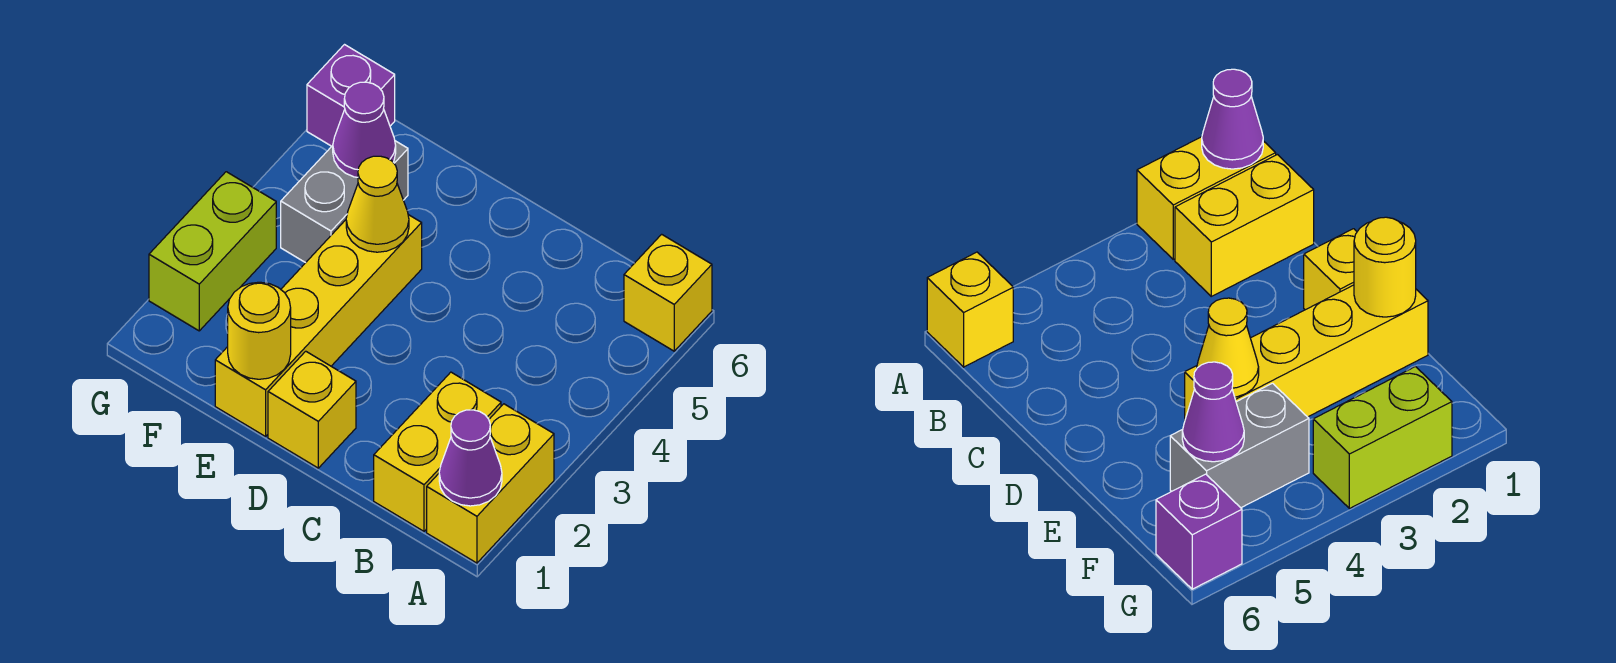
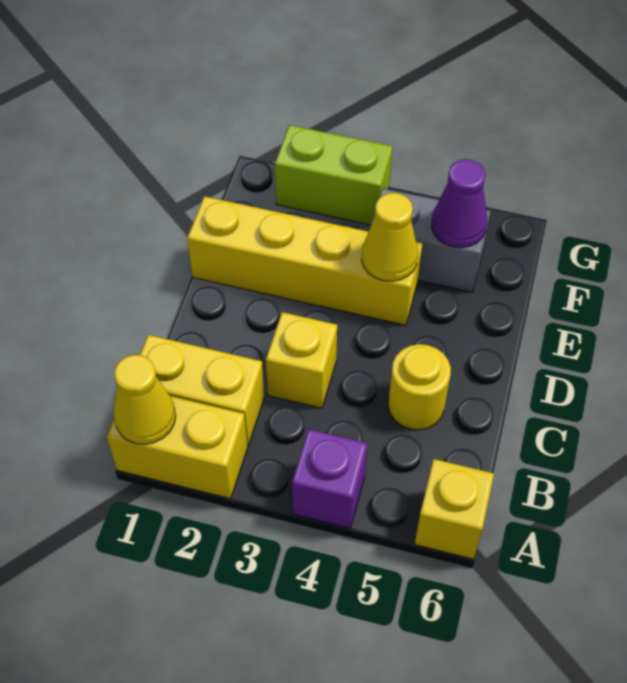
purple cone A1 level 2 -> yellow cone A1 level 2
yellow brick D1 level 1 -> yellow brick C3 level 1
yellow round brick E1 level 2 -> yellow round brick C5 level 1
purple brick G6 level 1 -> purple brick A4 level 1

